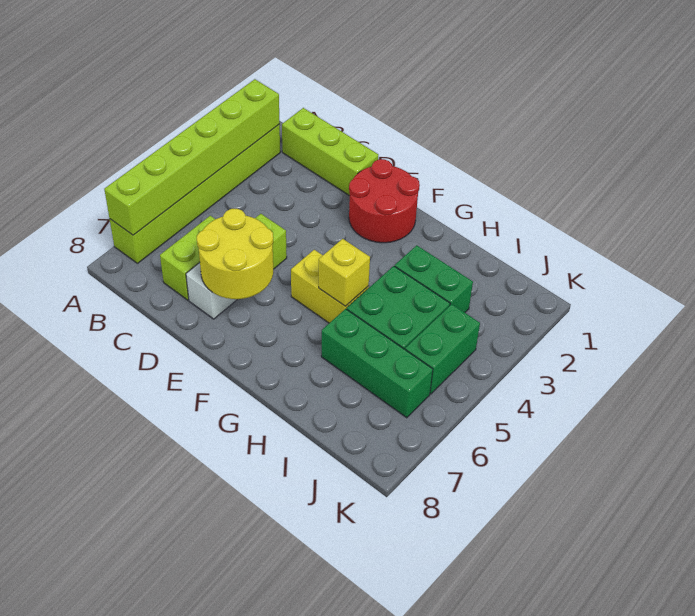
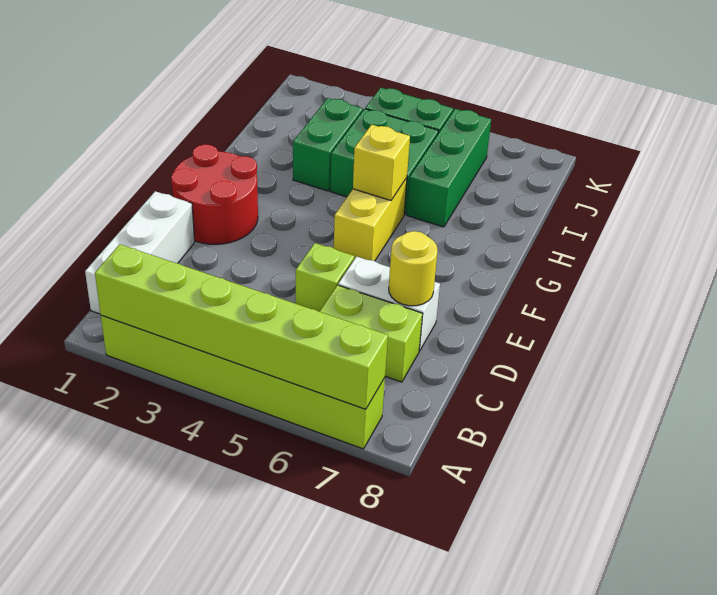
lime brick B1:D1 level 1 -> white brick B1:D1 level 1
yellow round brick D6:E7 level 2 -> yellow round brick D7 level 2

